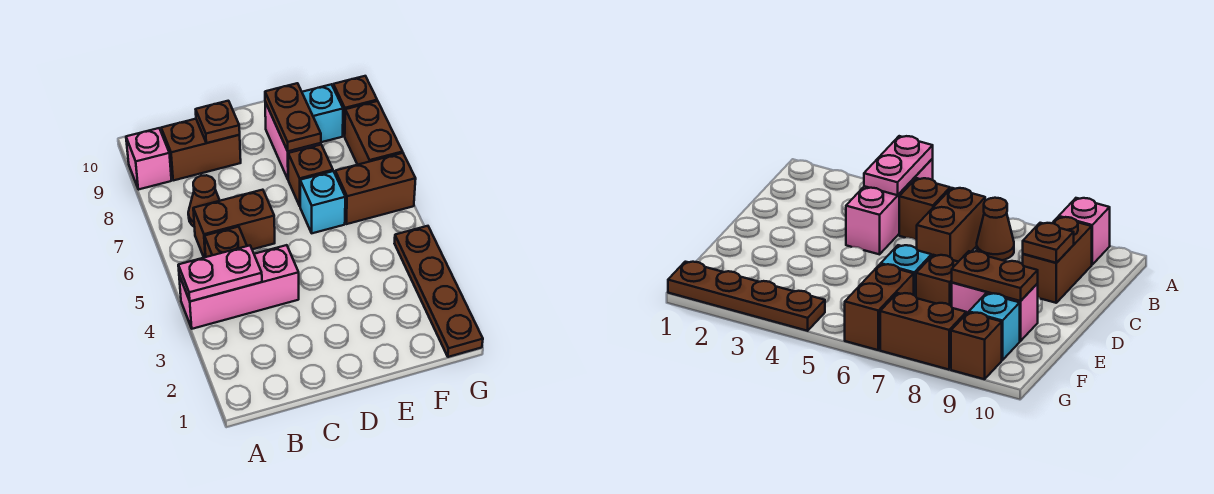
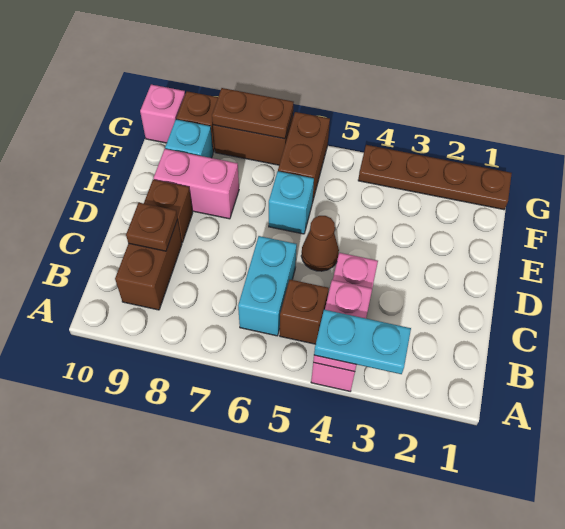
none -> cyan plate A3:A4 level 3
pink brick A9 level 1 -> pink brick G10 level 1
brown brick B6:C6 level 1 -> cyan brick B6:C6 level 1
brown cone B7 level 1 -> brown cone D5 level 1
brown brick E7 level 1 -> brown brick D9 level 1
brown plate E8:E9 level 2 -> brown plate G7:G8 level 2

